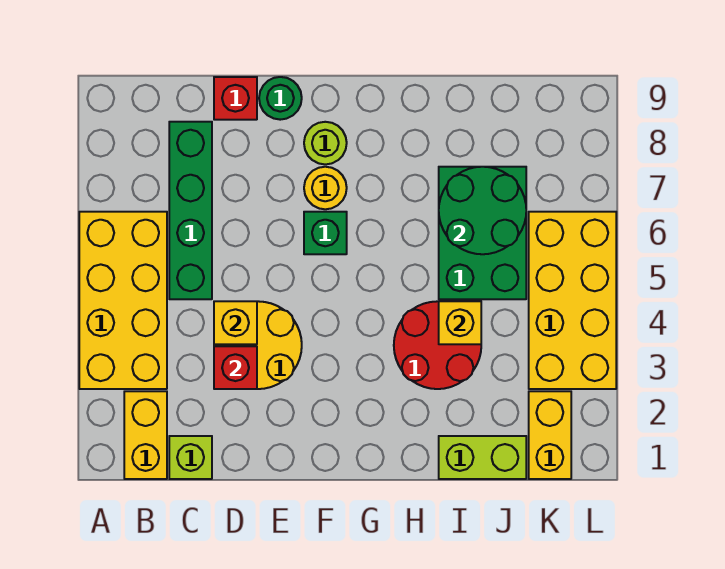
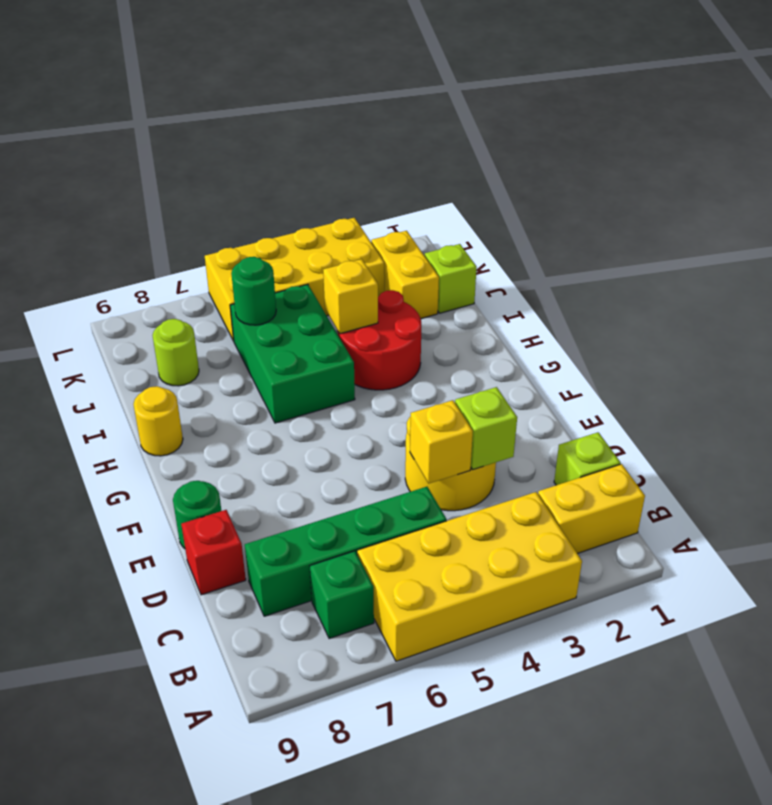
red brick D3 level 2 -> lime brick D3 level 2
green brick F6 level 1 -> green brick B7 level 1
yellow round brick F7 level 1 -> yellow round brick H9 level 1
lime round brick F8 level 1 -> lime round brick J8 level 1
lime brick I1:J1 level 1 -> lime brick J1 level 1
green brick I5:J7 level 1 -> green brick H5:J6 level 1
green round brick I6:J7 level 2 -> green round brick J6 level 2
yellow brick K1:K2 level 1 -> yellow brick J2:K2 level 1

